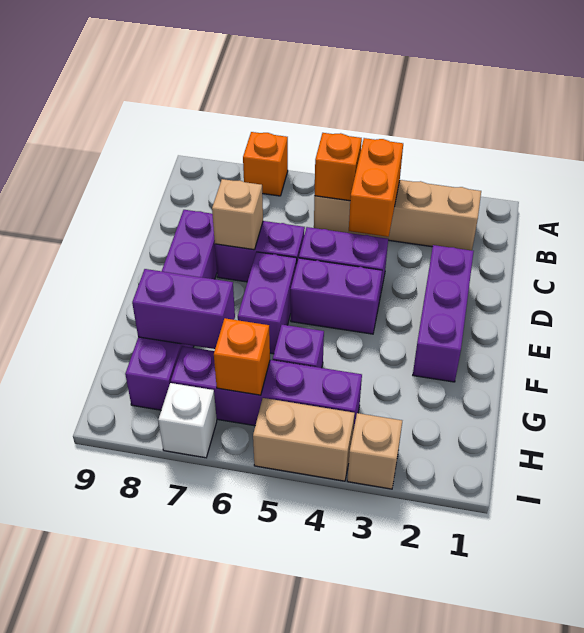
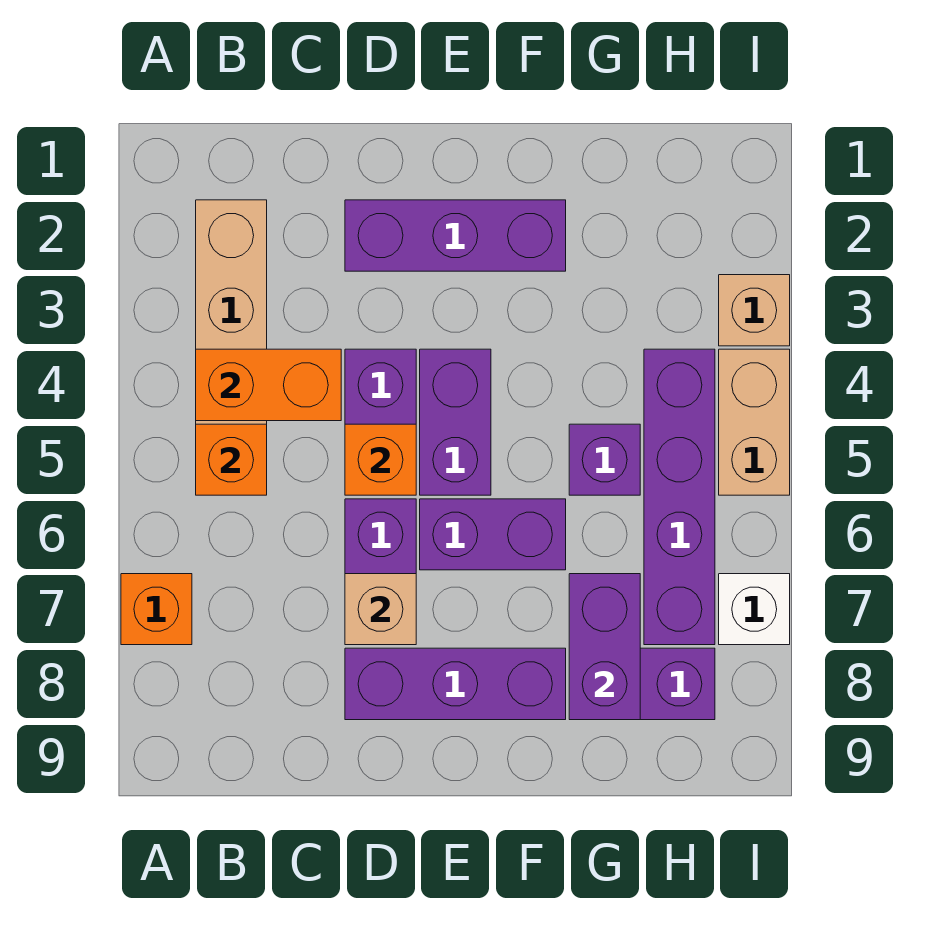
orange brick H6 level 2 -> orange brick D5 level 2

